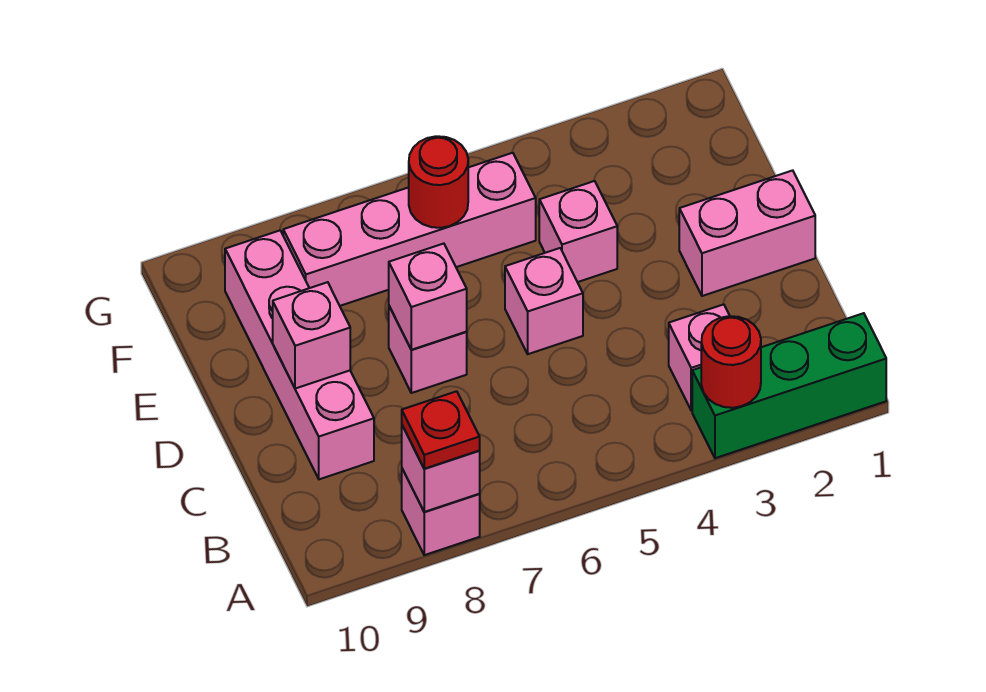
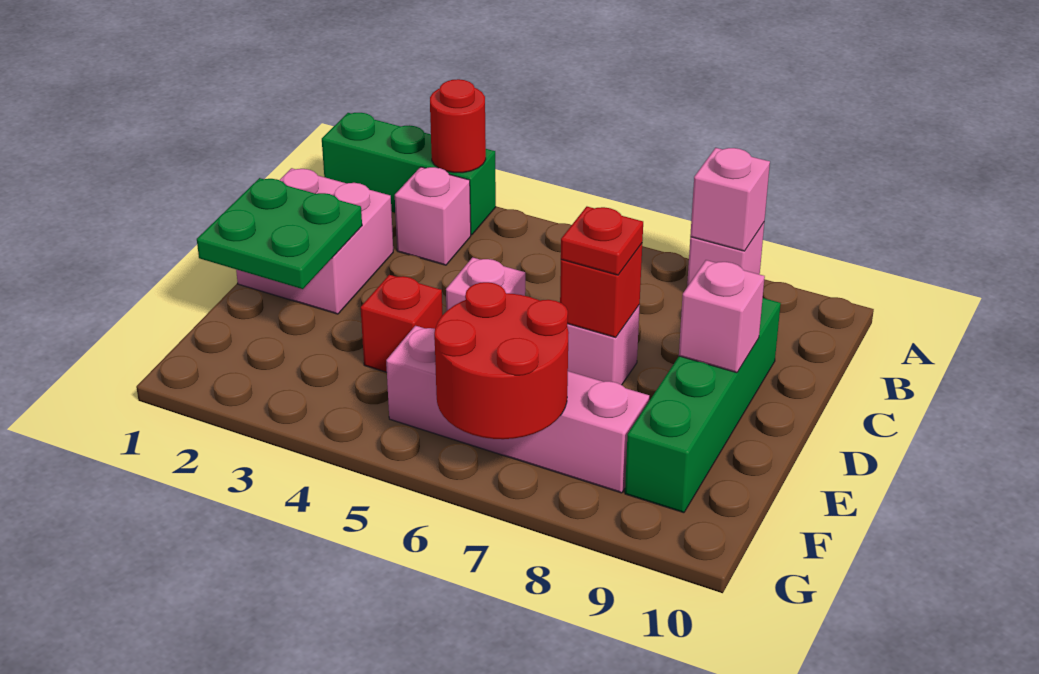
red plate A8 level 3 -> red plate D7 level 3
pink brick C9:F9 level 1 -> green brick C9:F9 level 1
pink brick D1:D2 level 1 -> pink brick C1:D2 level 1
none -> green plate D1:E2 level 2
pink brick D7 level 2 -> red brick D7 level 2
pink brick E4 level 1 -> red brick E4 level 1
red round brick F6 level 2 -> red round brick F6:G7 level 2

